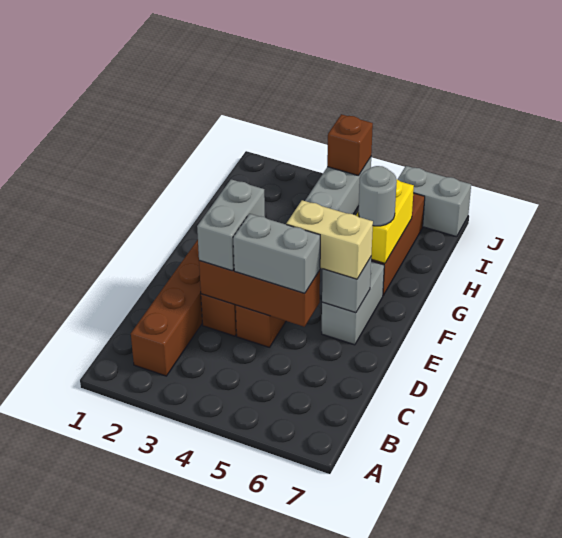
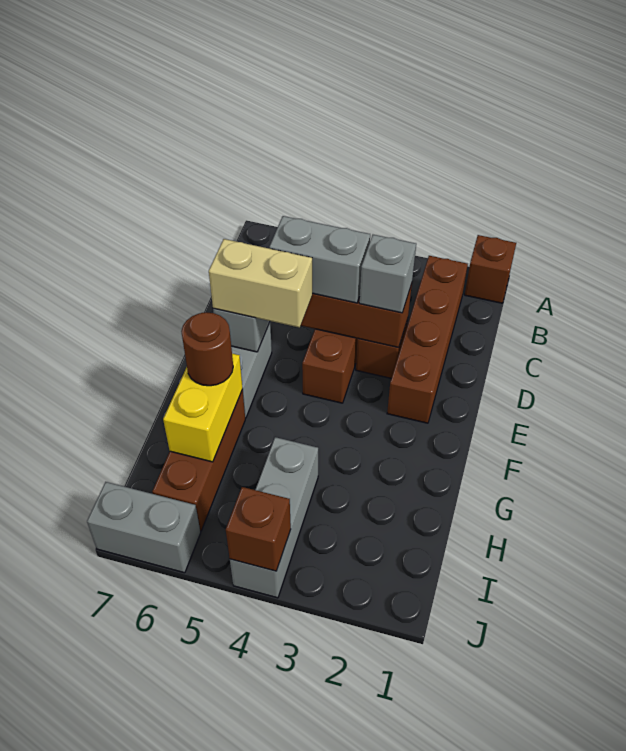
none -> brown brick A1 level 1
grey brick D3:E3 level 3 -> grey brick D3 level 3
grey round brick G6 level 3 -> brown round brick G6 level 3

